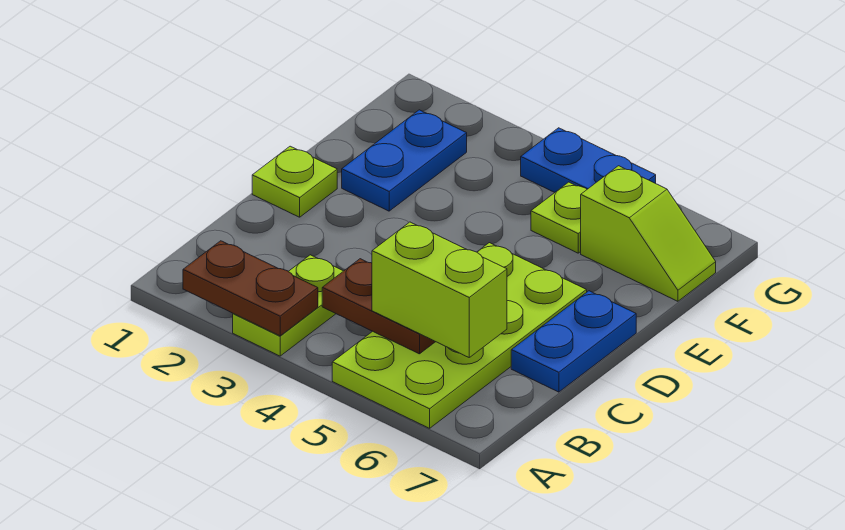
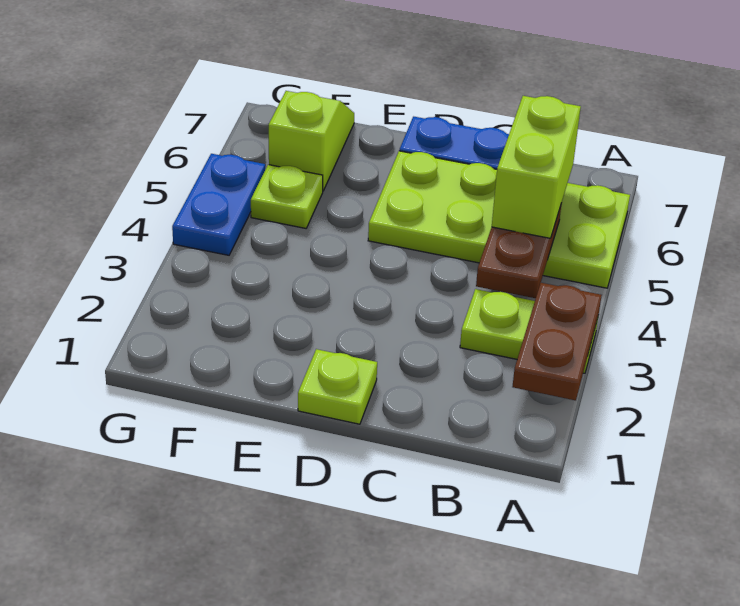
blue plate E2:F2 level 1 -> none

